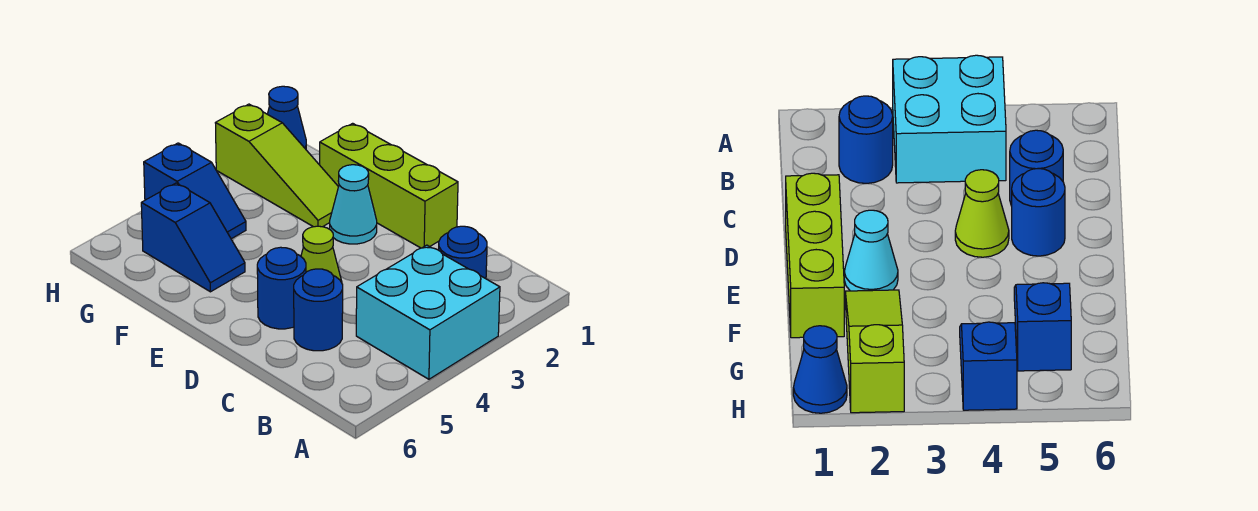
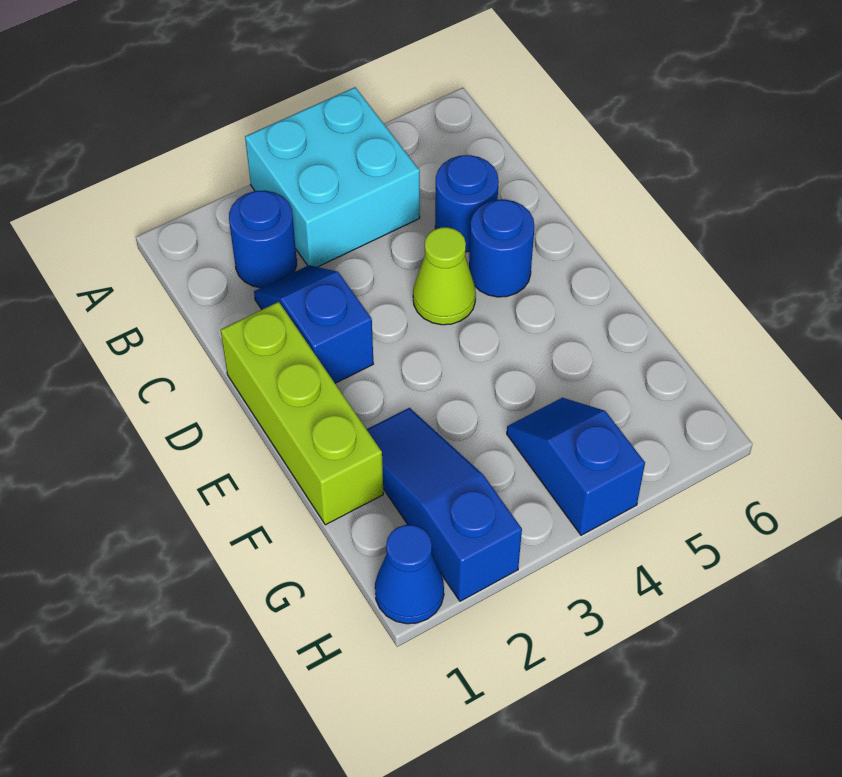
cyan cone E2 level 1 -> none
lime slope F2:H2 level 1 top H -> blue slope F2:H2 level 1 top H
blue slope F5:G5 level 1 top G -> blue slope C2:D2 level 1 top D

